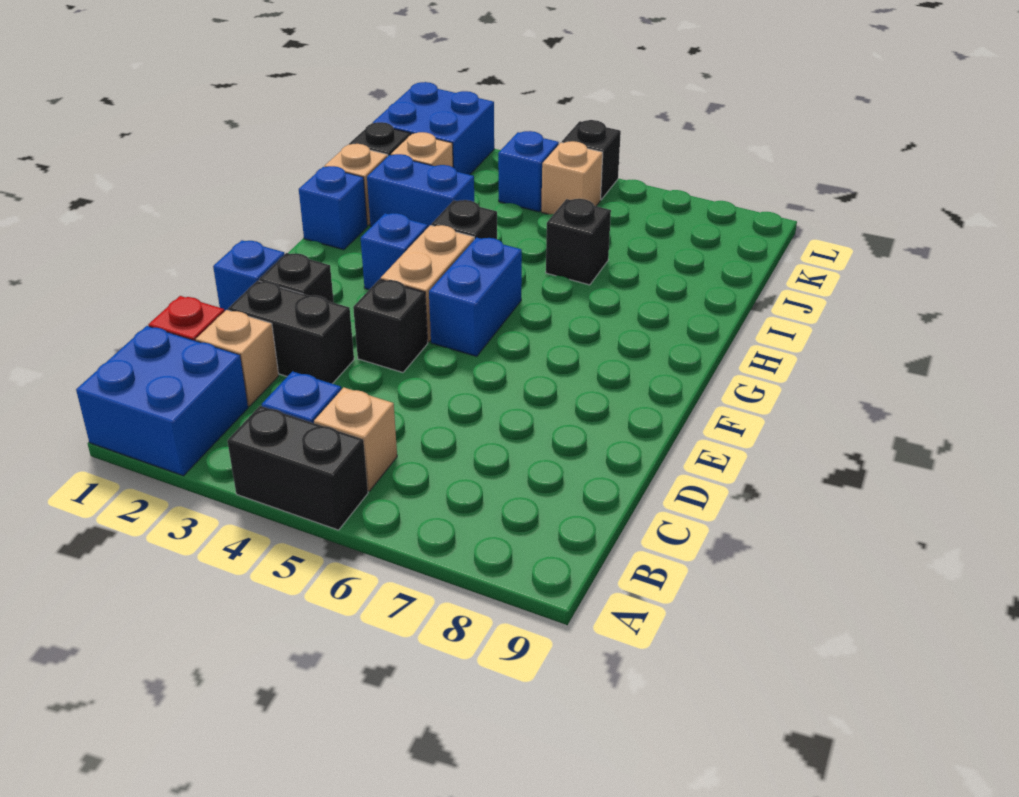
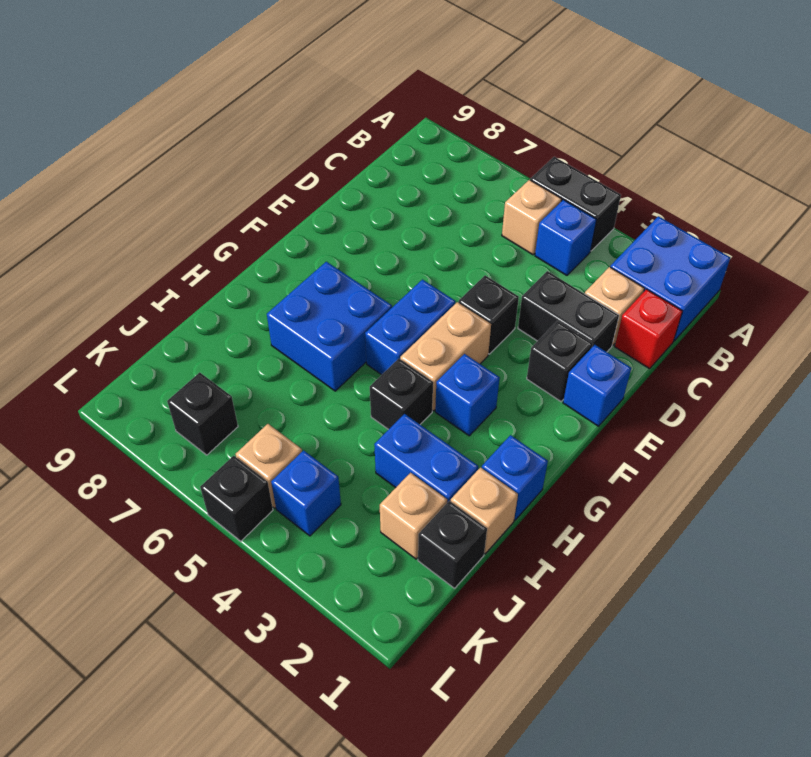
black brick I6 level 1 -> black brick K7 level 1
blue brick K1:L2 level 1 -> blue brick G6:H7 level 1

